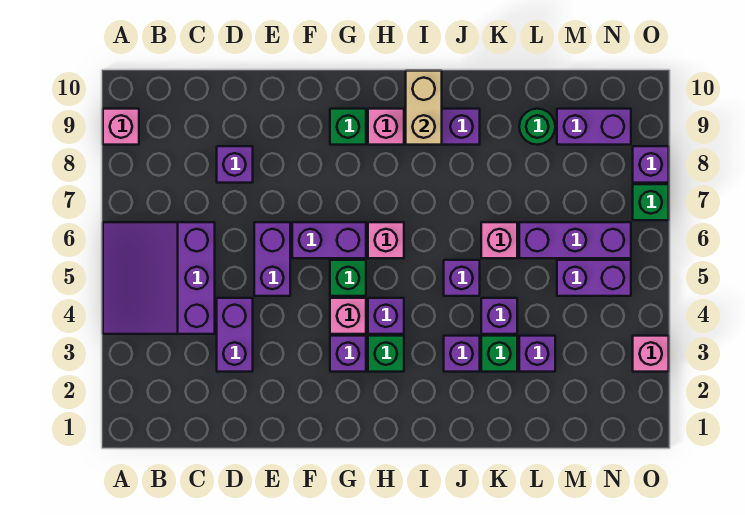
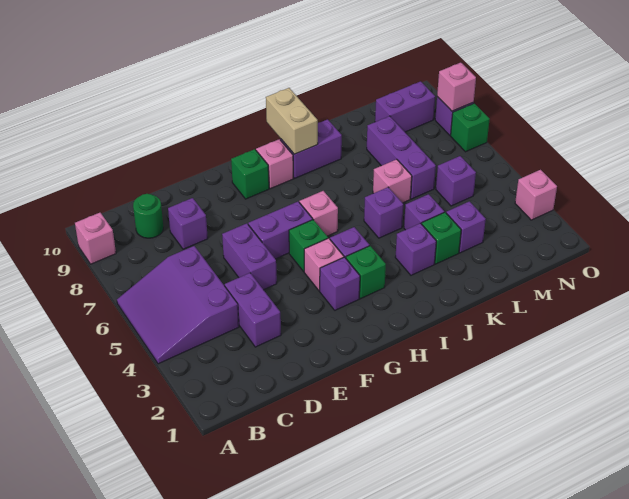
purple brick L6:N6 level 1 -> purple brick L6:L8 level 1
green round brick L9 level 1 -> green round brick C9 level 1
purple brick M5:N5 level 1 -> purple brick M5 level 1
none -> pink brick O8 level 2

